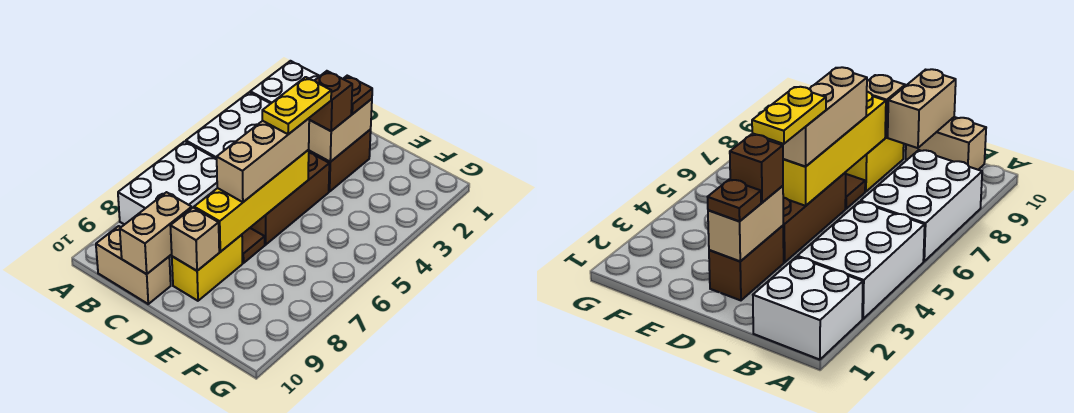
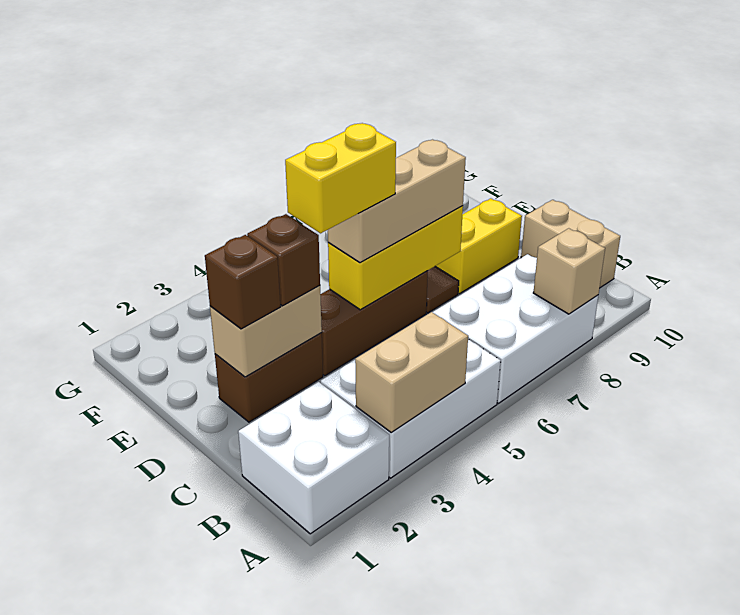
tan brick C9:C10 level 2 -> tan brick A3:A4 level 2
brown plate D2 level 3 -> brown brick D2 level 3
yellow plate D4:D5 level 4 -> yellow brick D4:D5 level 4
yellow brick D5:D8 level 2 -> yellow brick D5:D7 level 2
tan brick D9 level 2 -> tan brick A8 level 2

